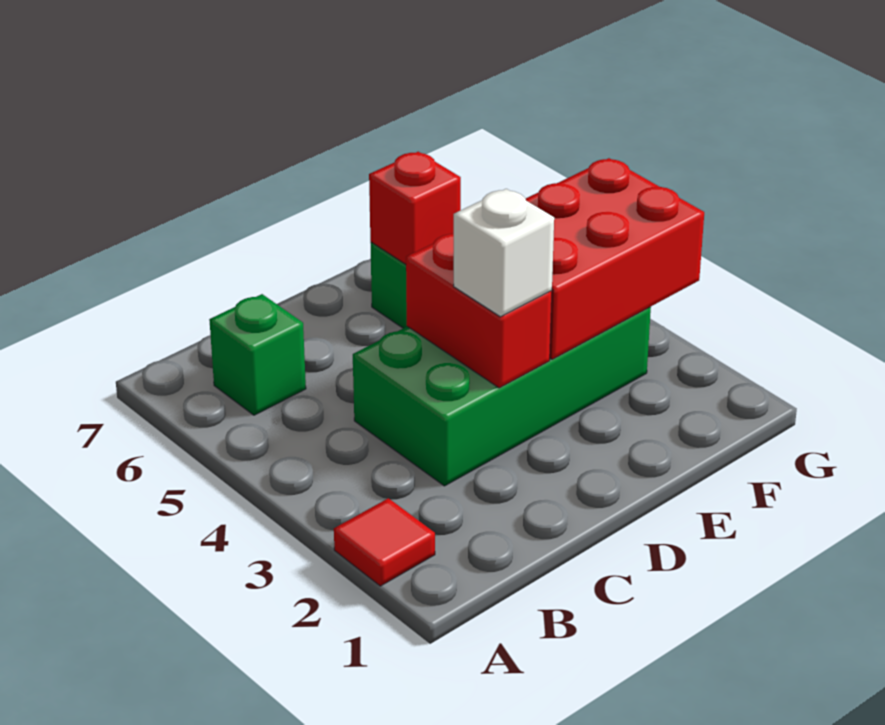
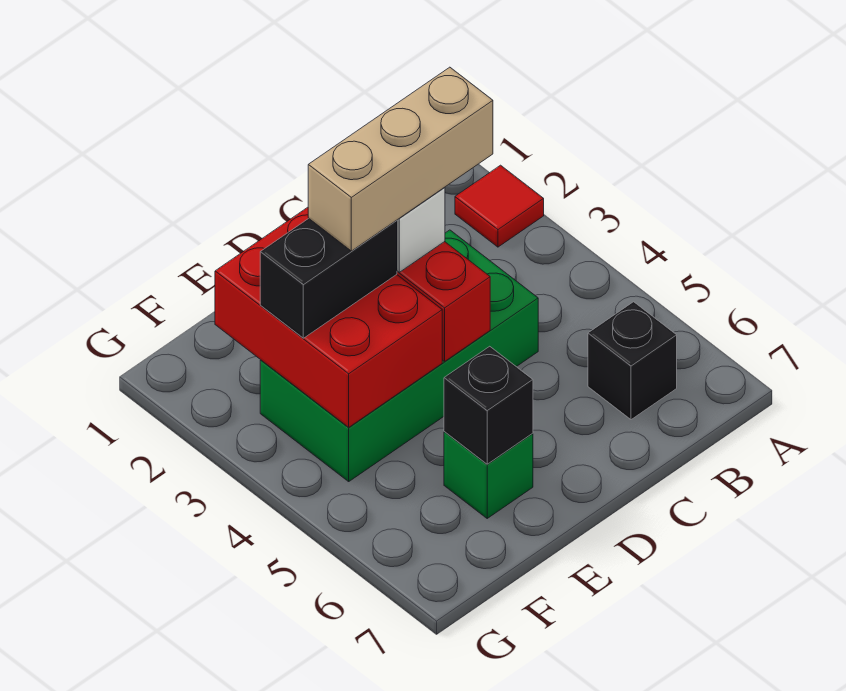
green brick B6 level 1 -> black brick B6 level 1
none -> tan brick C3:E3 level 4
red brick E3:G4 level 2 -> red brick E2:F4 level 2
none -> black brick E3:F3 level 3
red brick E6 level 2 -> black brick E6 level 2

